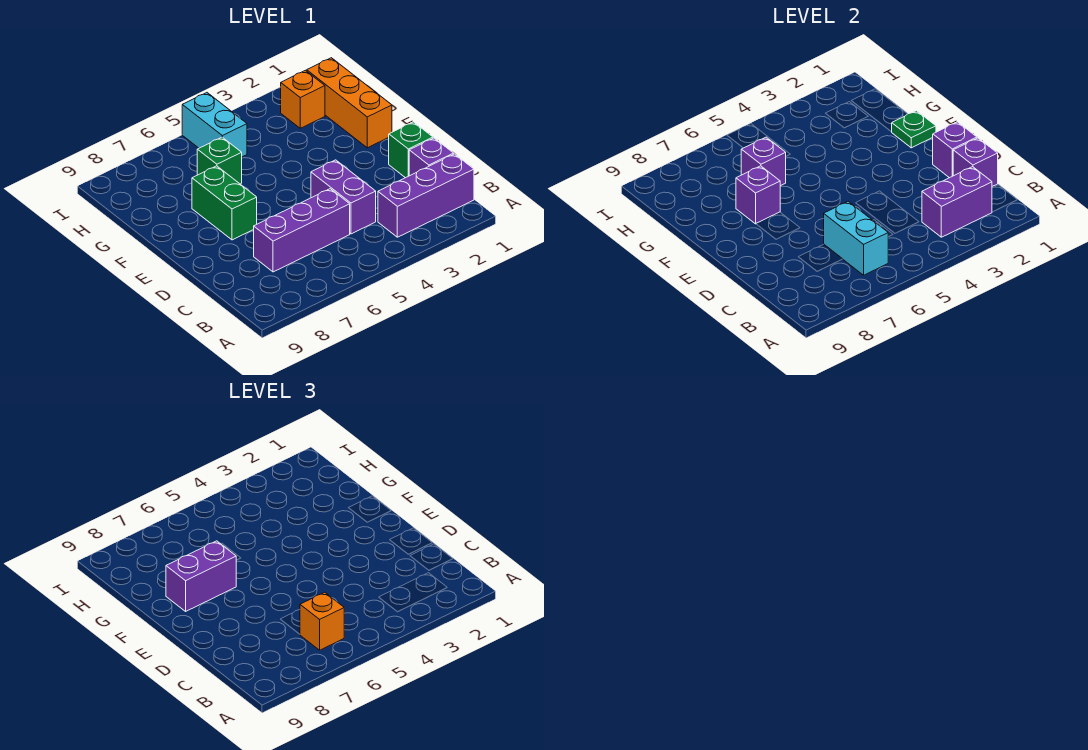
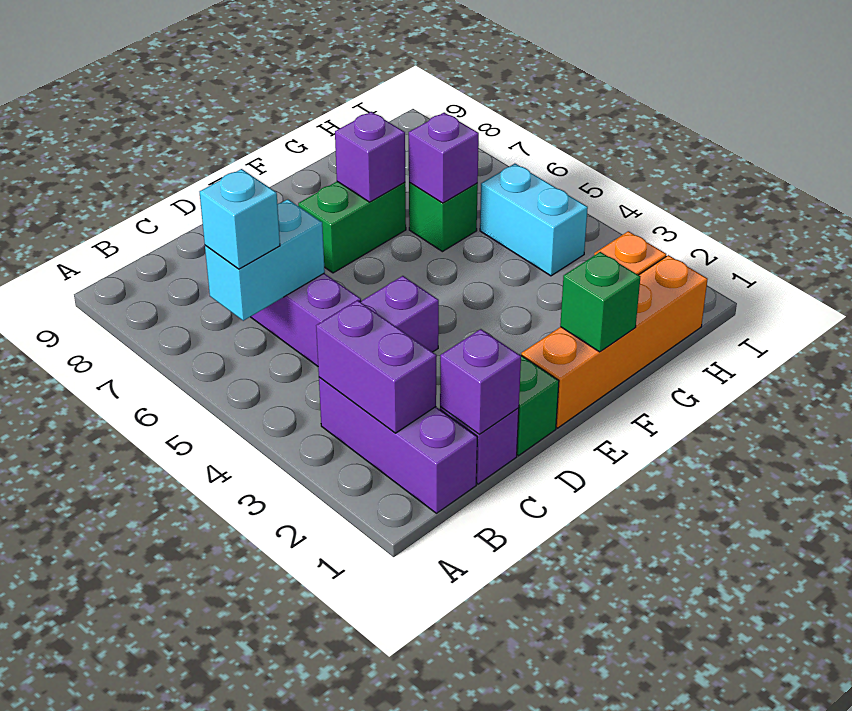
orange brick B6 level 3 -> cyan brick B6 level 3
purple brick D1 level 2 -> none
orange brick F1:H1 level 1 -> orange brick E1:H1 level 1
green plate F1 level 2 -> green brick F1 level 2
purple brick F7:F8 level 3 -> none
cyan brick H5:I5 level 1 -> cyan brick H4:H5 level 1

